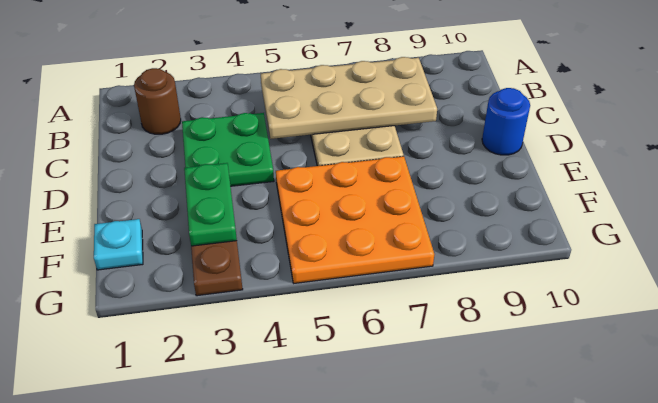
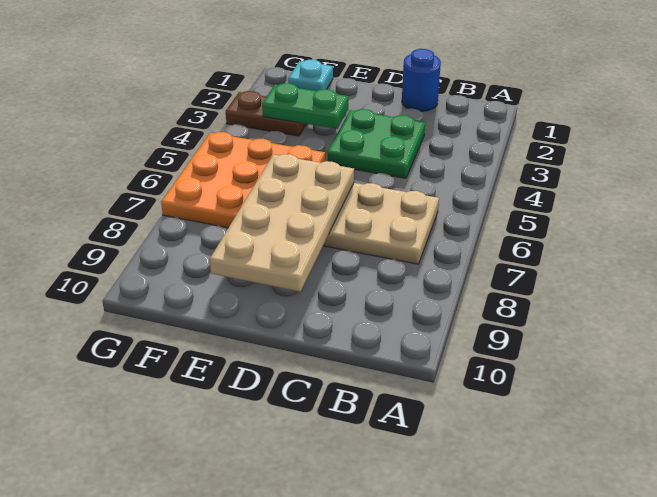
brown round brick B2 level 1 -> none
tan plate B5:C8 level 2 -> tan plate D6:E9 level 2
blue round brick D10 level 1 -> blue round brick C1 level 1

